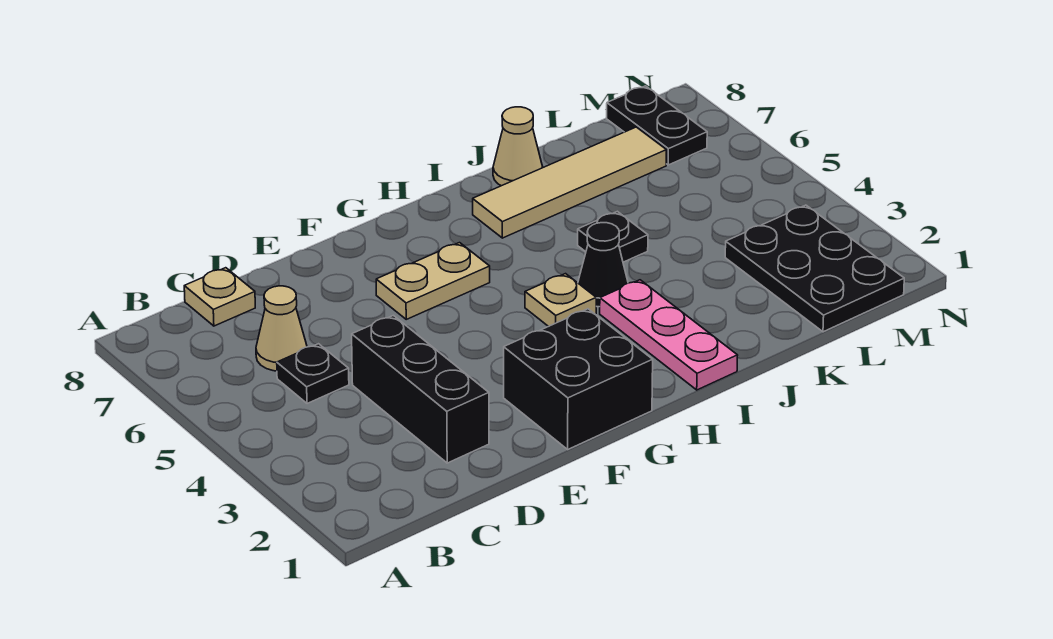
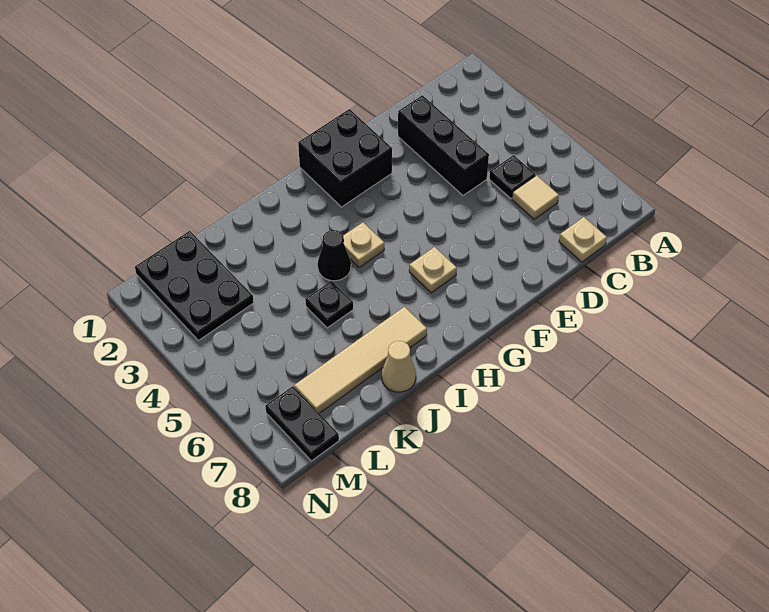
tan cone C6 level 1 -> tan tile C6 level 1
tan plate F6:G6 level 1 -> tan plate G6 level 1
pink plate I1:I3 level 1 -> none

